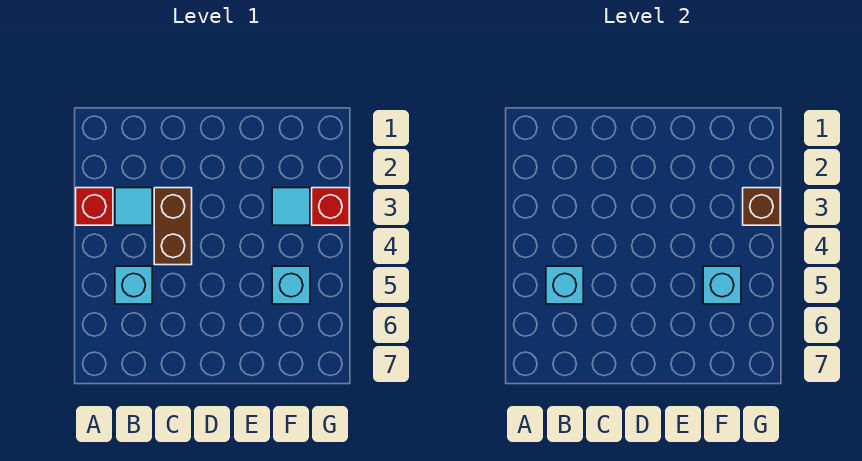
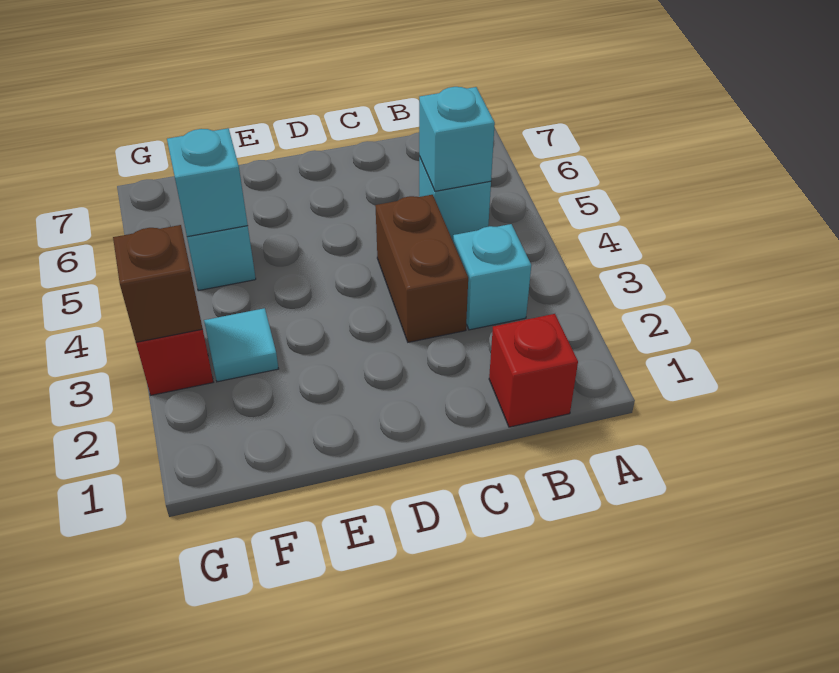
red brick A3 level 1 -> red brick B1 level 1
cyan tile B3 level 1 -> cyan brick B3 level 1

